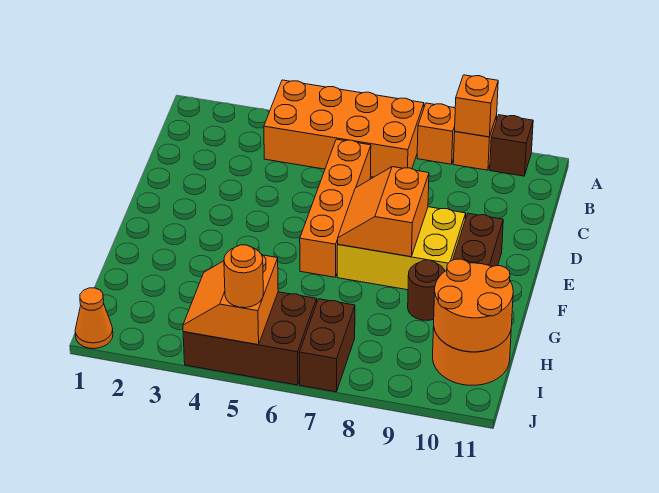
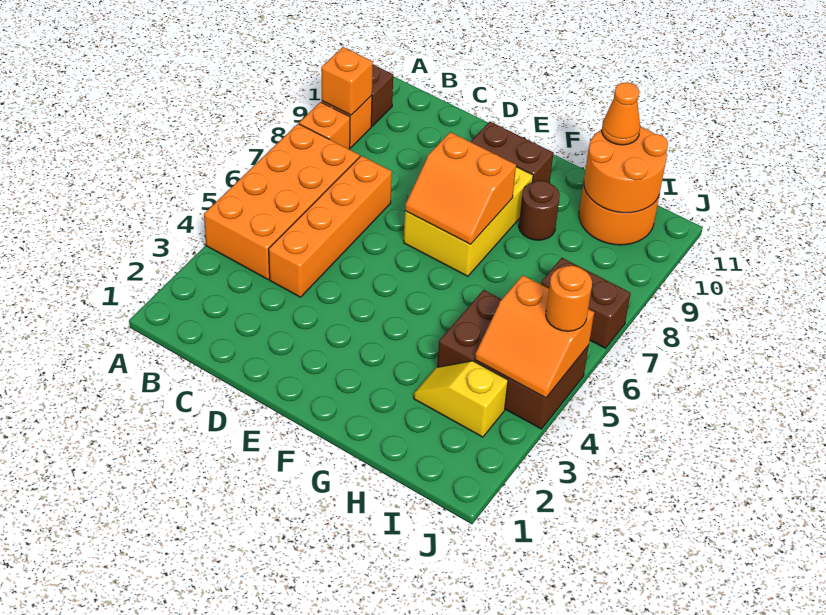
orange brick C6:F6 level 1 -> orange brick C4:C7 level 1
none -> yellow slope H3:I3 level 1 top I
brown brick I4:J6 level 1 -> brown brick H4:J5 level 1
orange cone J1 level 1 -> orange cone H11 level 3

